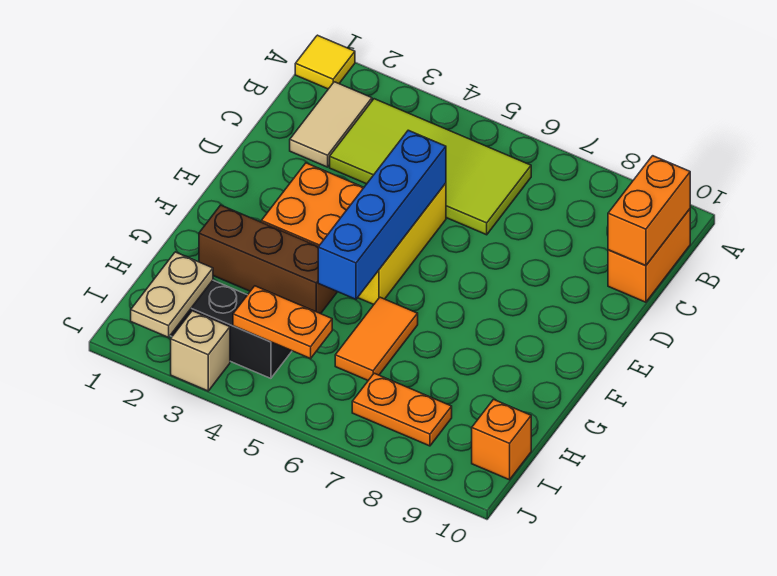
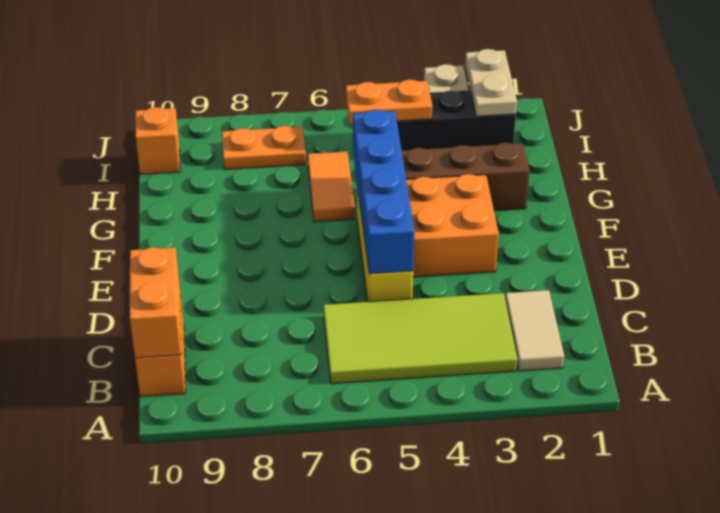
yellow tile A1 level 1 -> none

